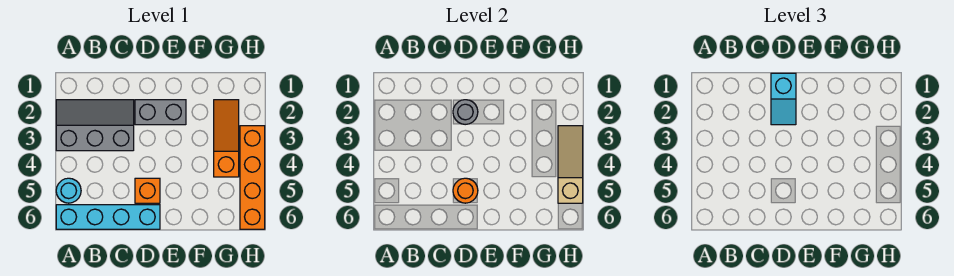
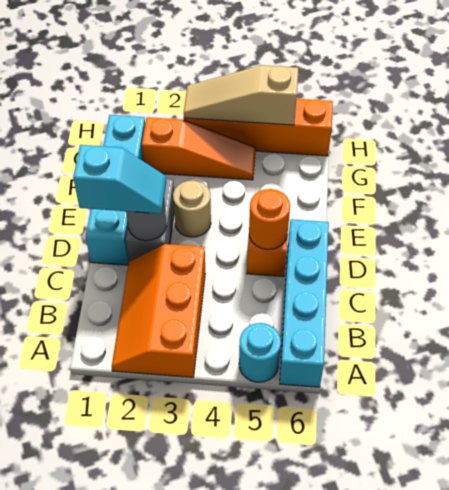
grey slope A2:C3 level 1 top 3 -> orange slope A2:C3 level 1 top 3
none -> cyan brick D1:G1 level 1
none -> tan round brick E3 level 1
orange slope G2:G4 level 1 top 4 -> orange slope G2:G4 level 1 top 2

